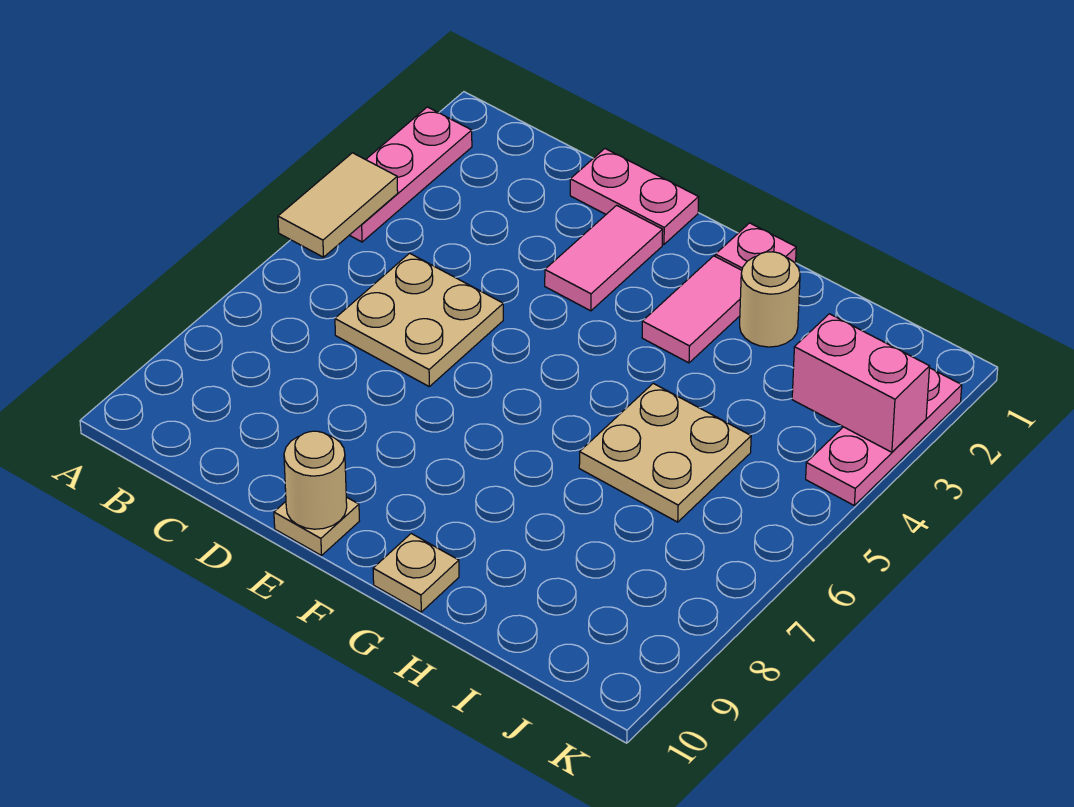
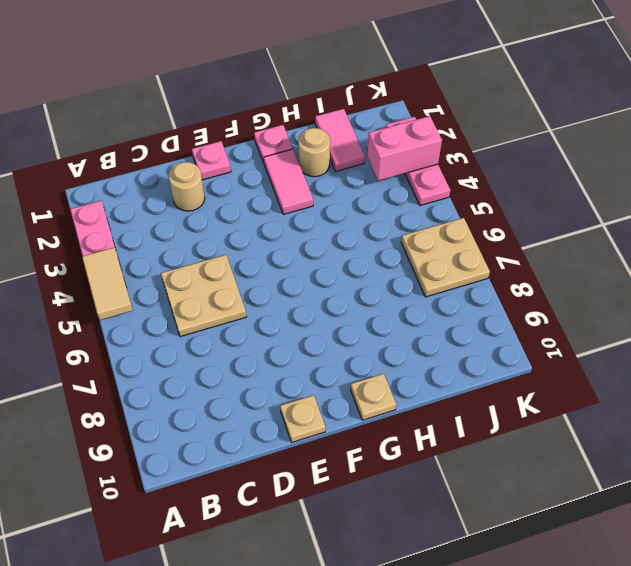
pink plate D1:E1 level 1 -> pink plate E1 level 1
pink tile E2:E3 level 1 -> pink tile I1:I2 level 1
tan round brick E10 level 2 -> tan round brick D2 level 1
tan plate H5:I6 level 1 -> tan plate J6:K7 level 1

